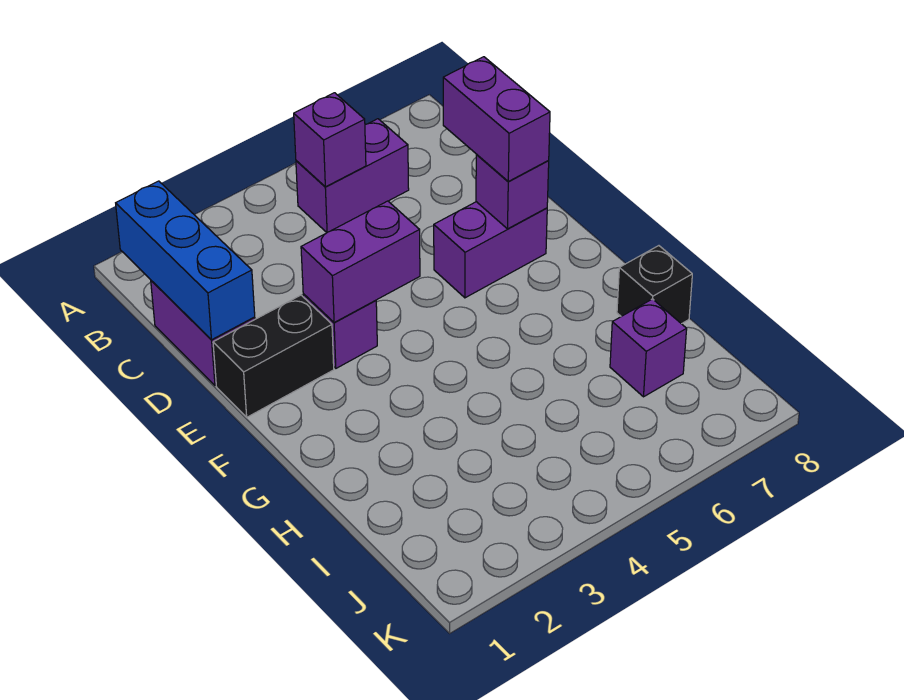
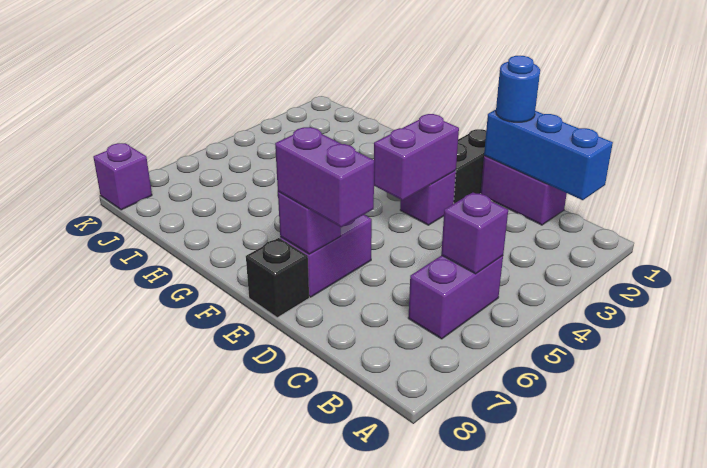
none -> blue round brick D1 level 3
black brick H8 level 1 -> black brick E8 level 1
purple brick I7 level 1 -> purple brick K8 level 1

